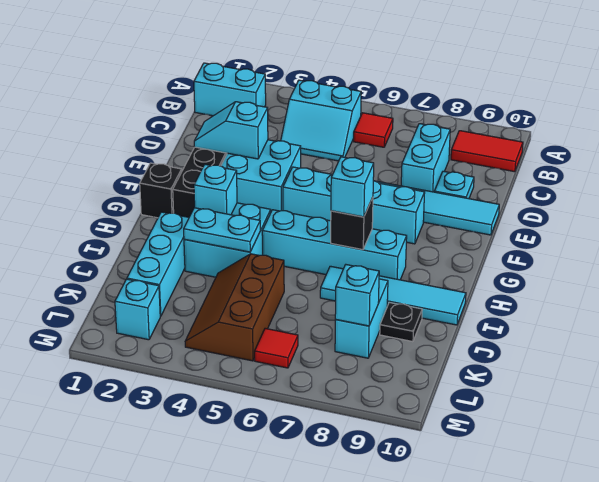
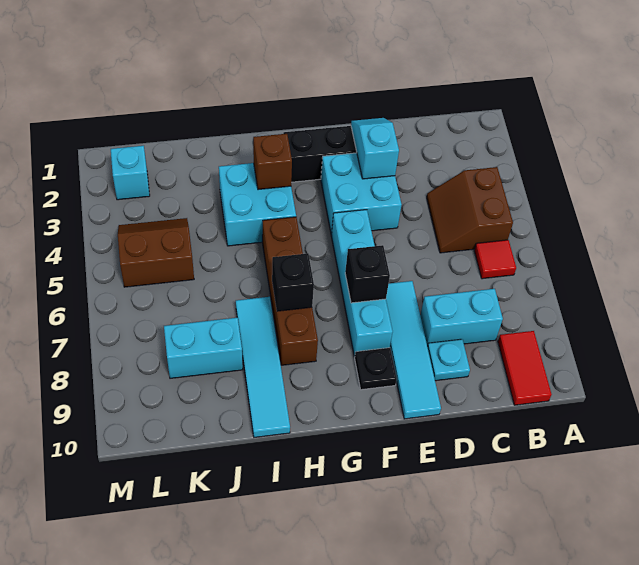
cyan brick B1:B2 level 1 -> none
cyan slope B4:C5 level 1 top B -> brown slope B4:C5 level 1 top B
black brick G1 level 1 -> black brick F7 level 2
cyan brick H3 level 2 -> brown brick H3 level 2
cyan brick H5:H8 level 1 -> brown brick H5:H8 level 1
cyan brick H7 level 3 -> none
cyan brick I2:K2 level 1 -> none
cyan plate I3:I4 level 2 -> none
brown slope J4:L5 level 1 top 5 -> brown slope K4:L5 level 1 top 5
black plate J9 level 1 -> black plate F9 level 1
cyan brick K8 level 2 -> none
red tile L6 level 1 -> none

